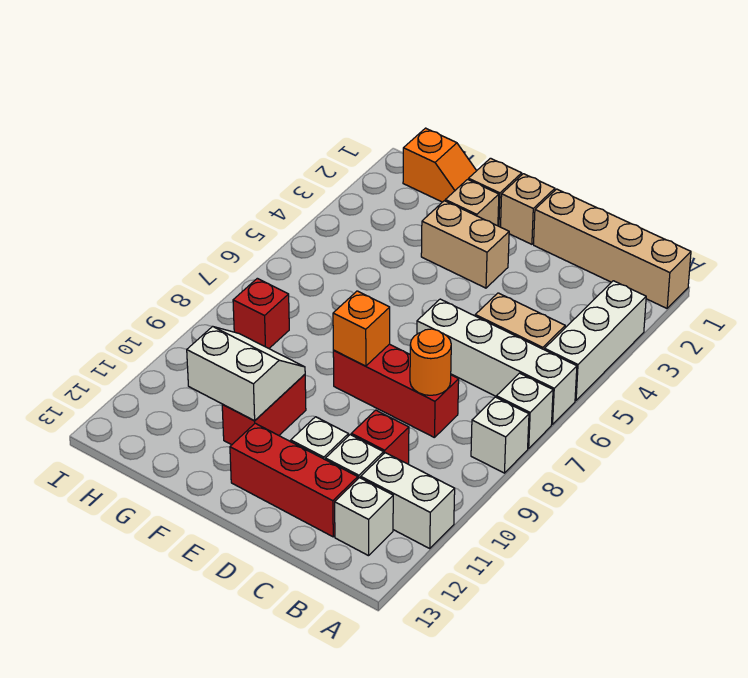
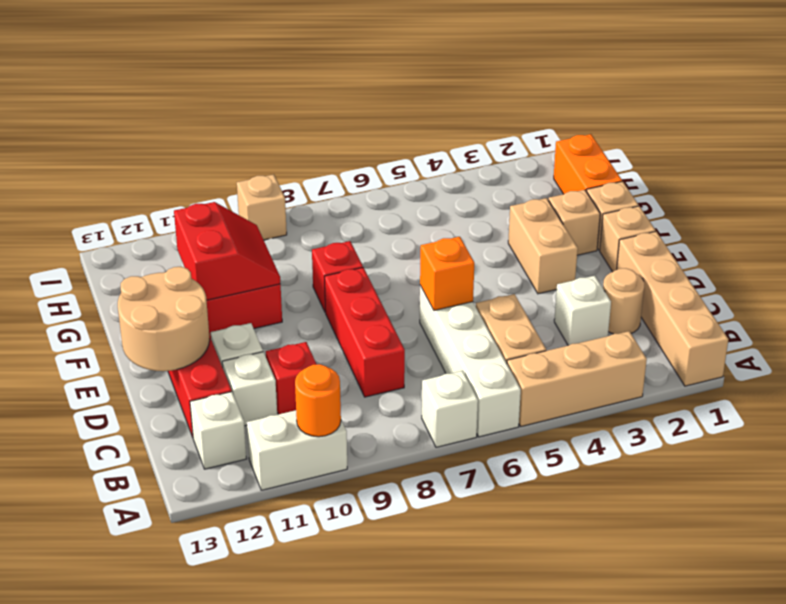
white brick A3:A5 level 1 -> tan brick A3:A5 level 1
white brick A8 level 1 -> white brick C3 level 1
white brick A11:B11 level 1 -> white brick A10:A11 level 1
none -> tan round brick C2 level 1
orange round brick C8 level 2 -> orange round brick A10 level 2
none -> tan round brick D12:E13 level 2
orange brick E8 level 2 -> orange brick D6 level 2
white slope F10:G11 level 2 top 11 -> red slope F10:G11 level 2 top 11
orange slope G1:H1 level 1 top H -> orange brick G1:H1 level 1
red brick H8 level 1 -> red brick F8 level 1
none -> tan brick I9 level 1

